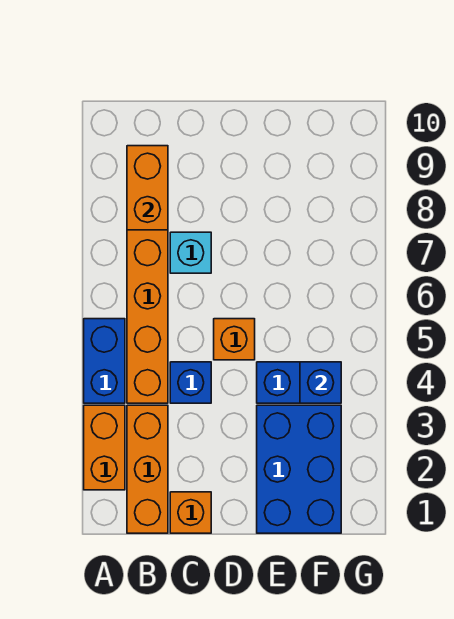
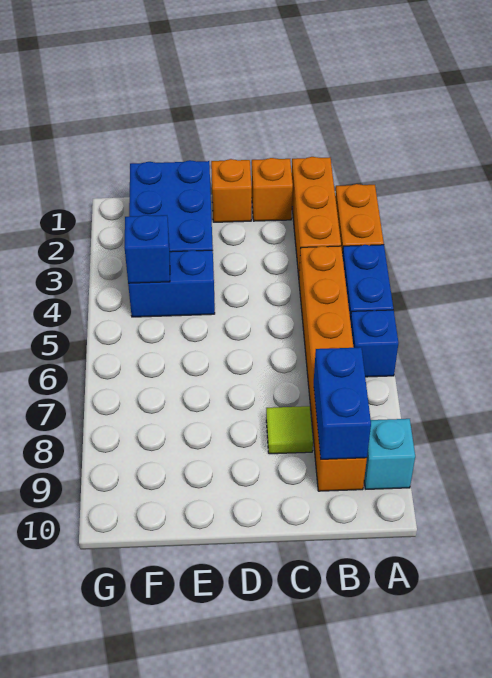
orange brick B8:B9 level 2 -> blue brick B8:B9 level 2
blue brick C4 level 1 -> blue brick A6 level 1
cyan brick C7 level 1 -> cyan brick A9 level 1
none -> lime tile C8 level 1
orange brick D5 level 1 -> orange brick D1 level 1

